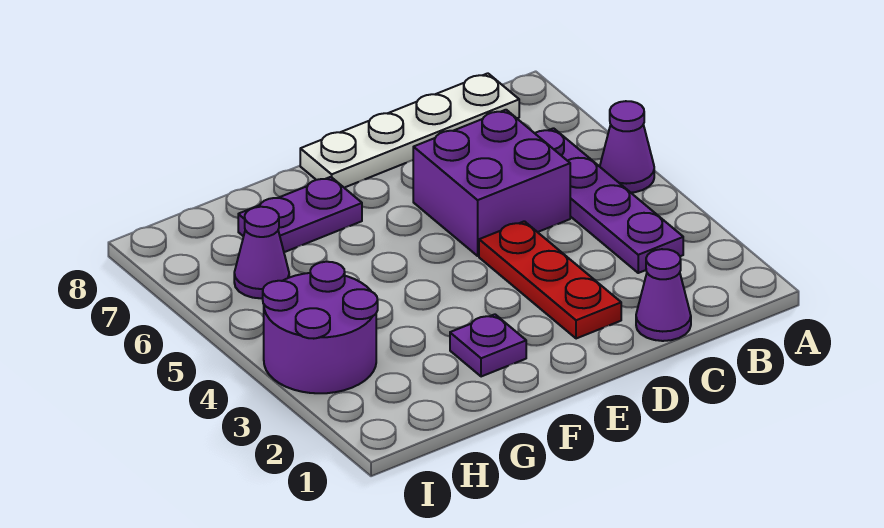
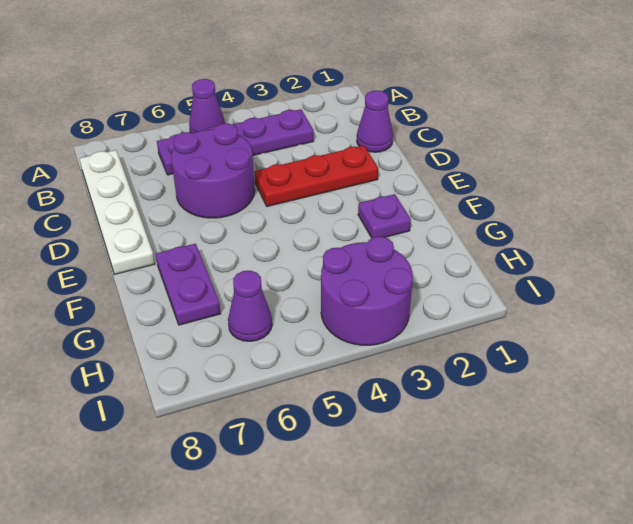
purple brick C5:D6 level 1 -> purple round brick C5:D6 level 1

